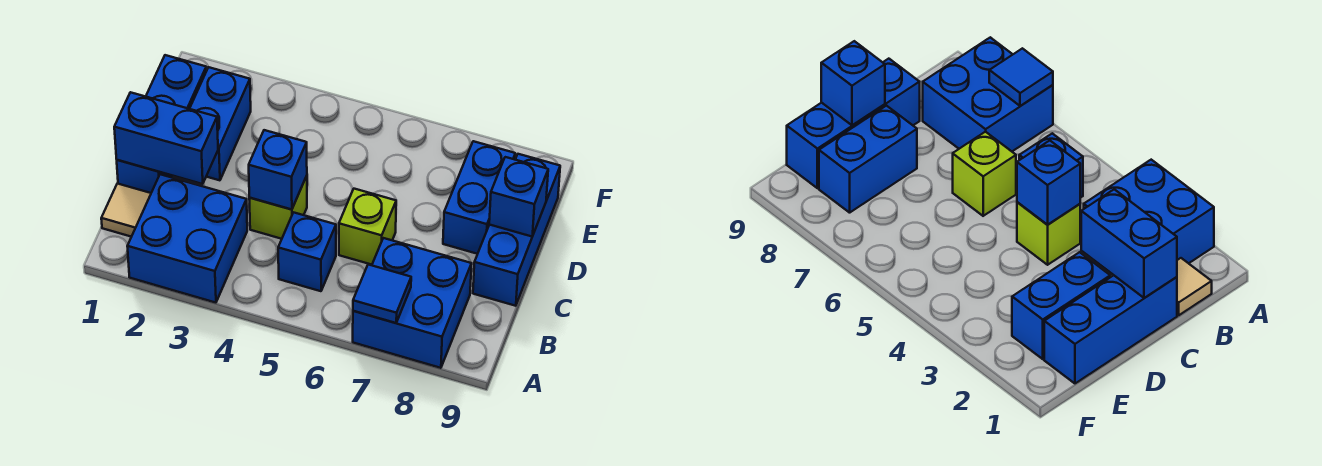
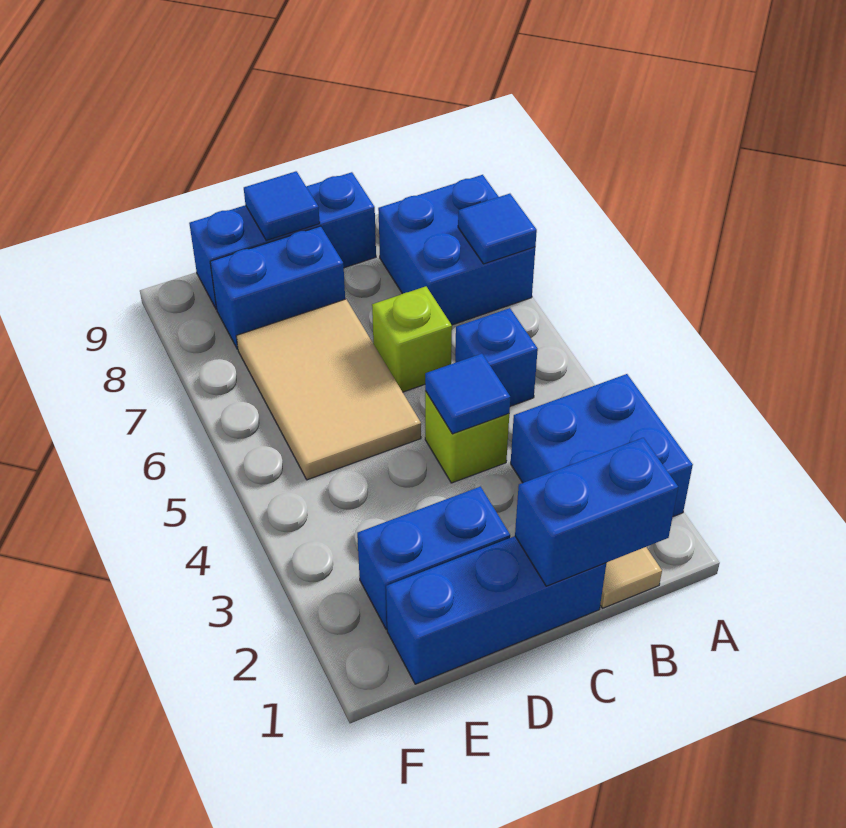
blue brick C1:C2 level 2 -> blue brick B1:C1 level 2
blue brick C4 level 2 -> blue tile C4 level 2
none -> tan tile D5:E7 level 1
blue brick D9 level 2 -> blue tile D9 level 2

